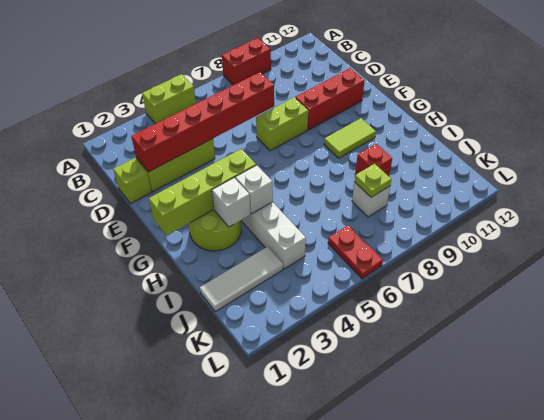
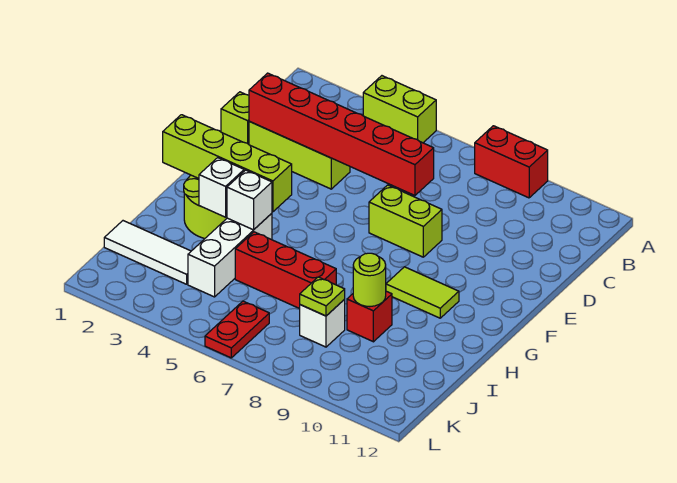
red brick E9:E11 level 1 -> red brick I5:I7 level 1
none -> lime round brick I9 level 2

